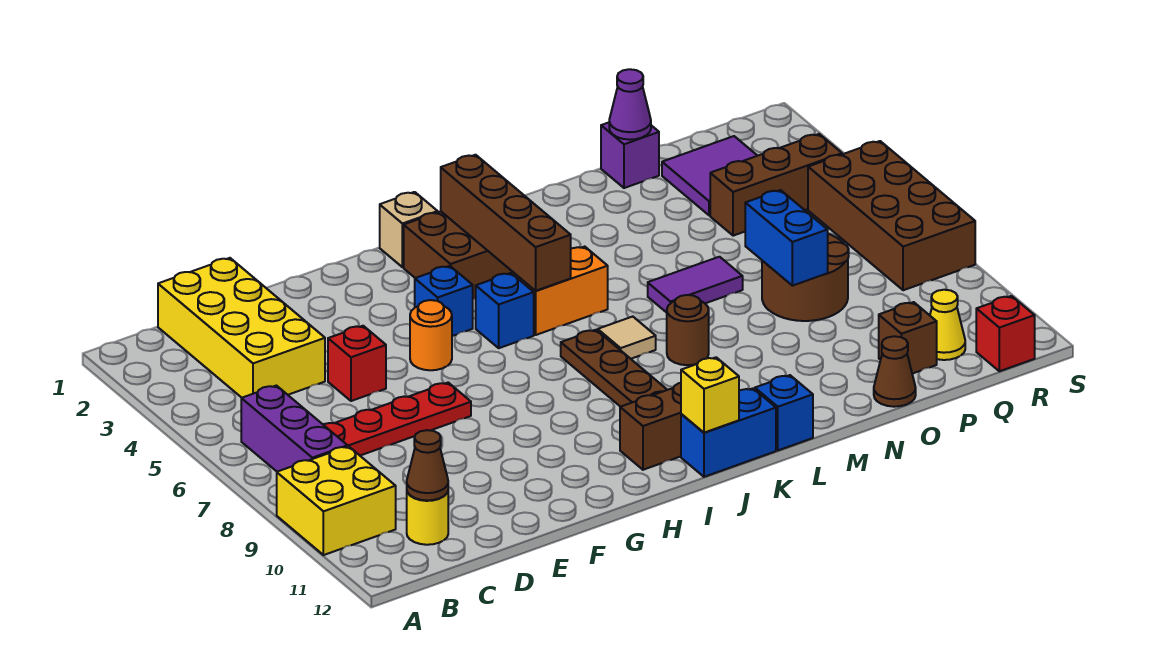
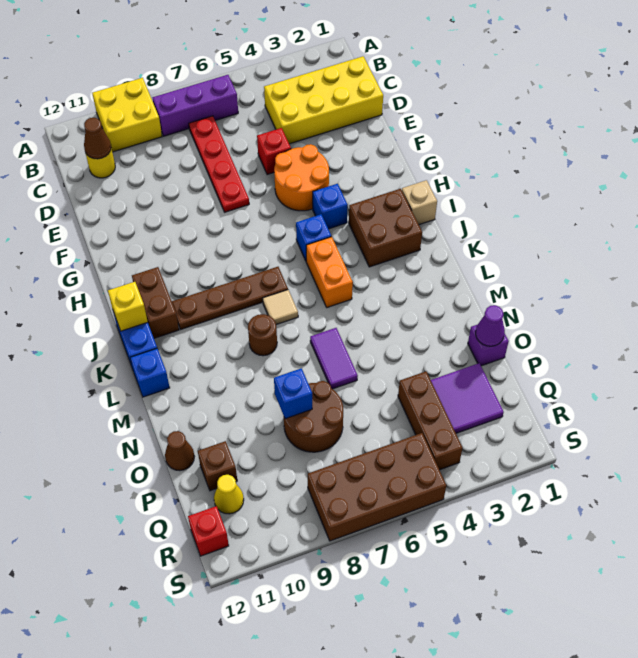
orange round brick G5 level 1 -> orange round brick F4:G5 level 1
brown brick J2:J5 level 2 -> none
blue brick O7:O8 level 2 -> blue brick O8 level 2

